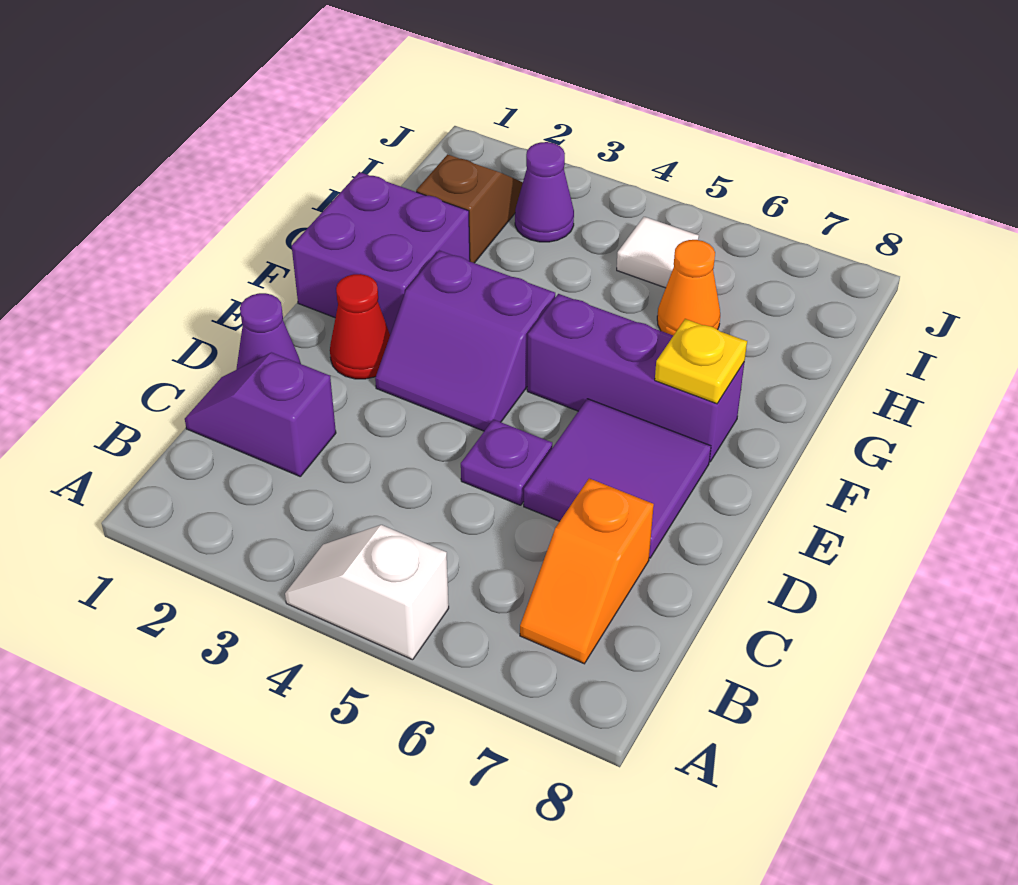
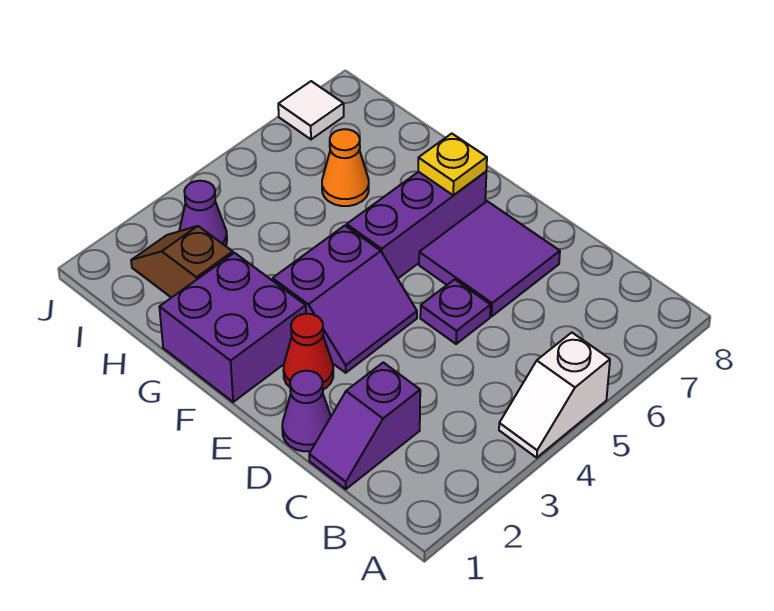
orange slope B7:C7 level 1 top C -> none
white tile I5 level 1 -> white tile J7 level 1

